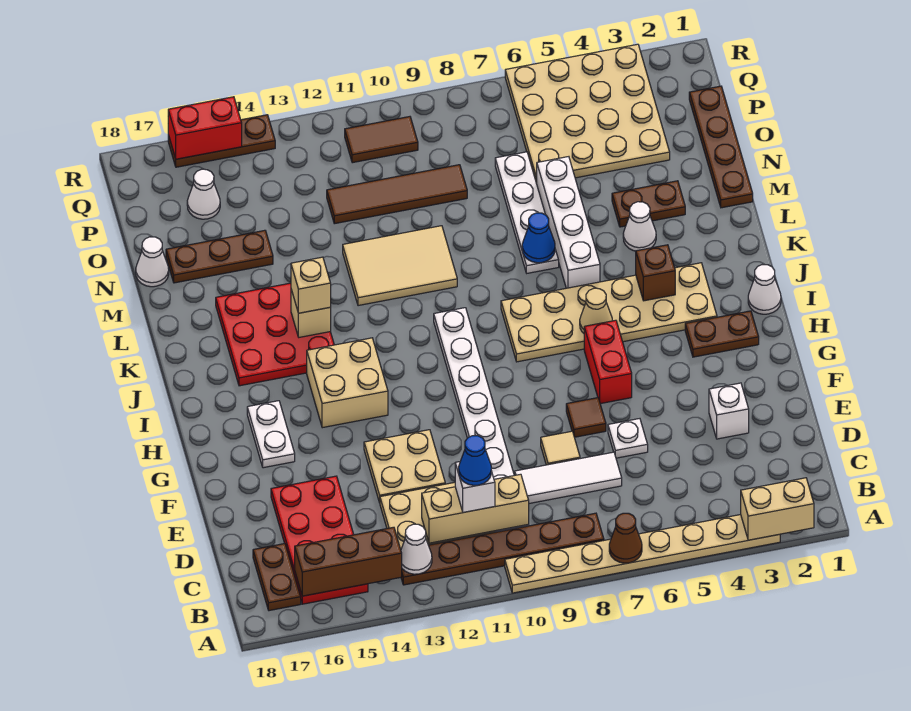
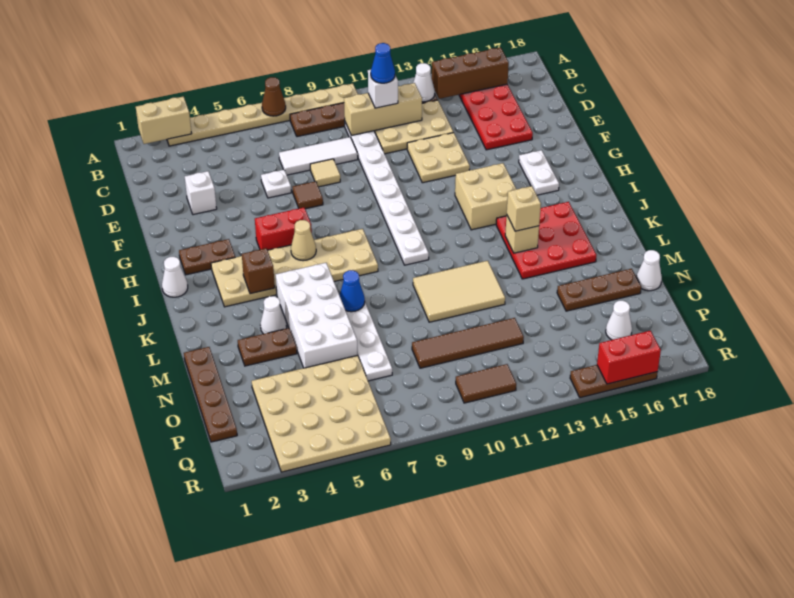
brown plate B17:C17 level 1 -> none
red brick G6:H6 level 1 -> red brick H5:H6 level 1
white brick K6:N6 level 1 -> white brick K5:N6 level 1

